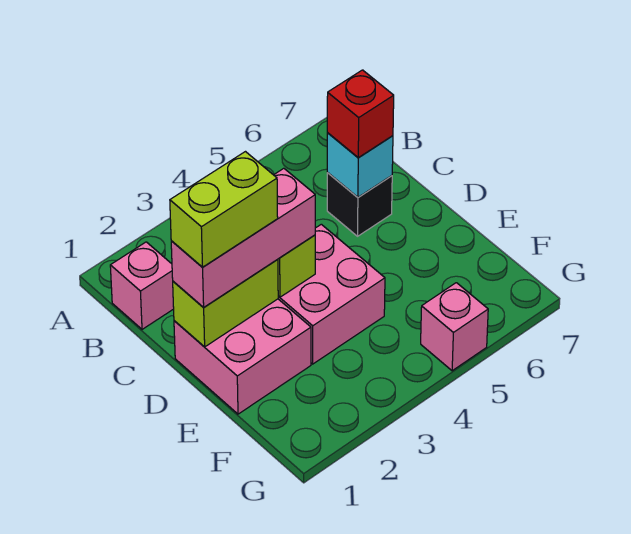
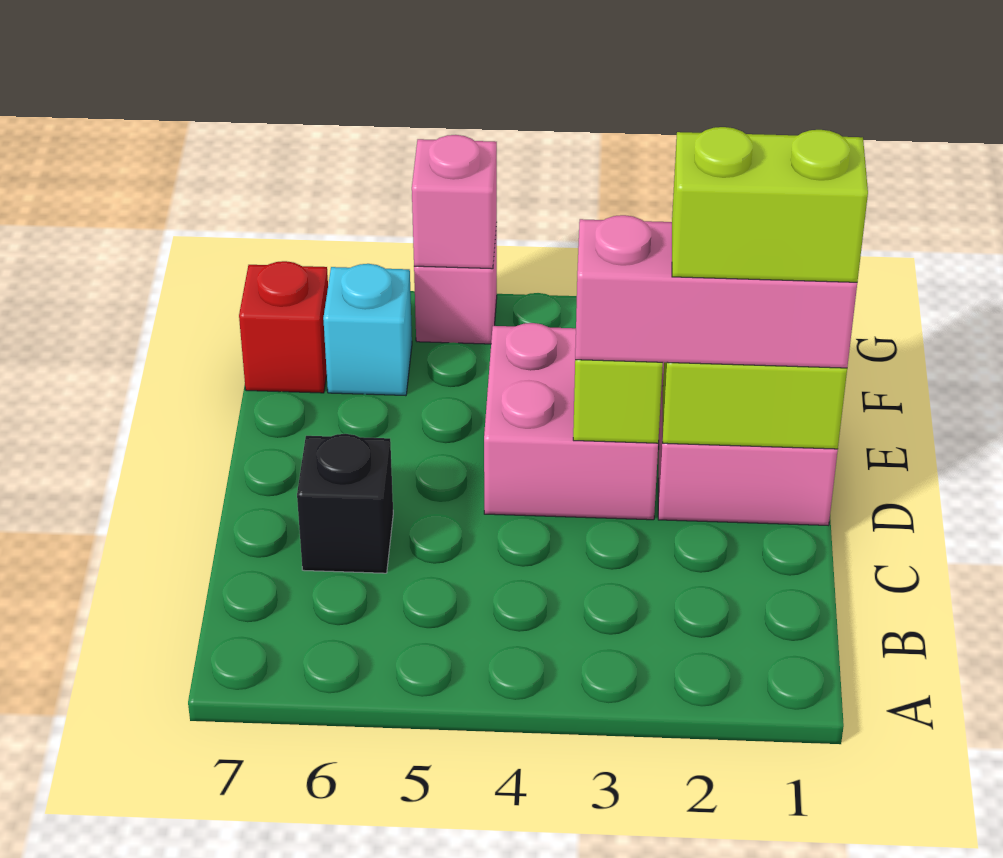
pink brick B1 level 1 -> pink brick G5 level 2
cyan brick C6 level 2 -> cyan brick F6 level 1
red brick C6 level 3 -> red brick F7 level 1

